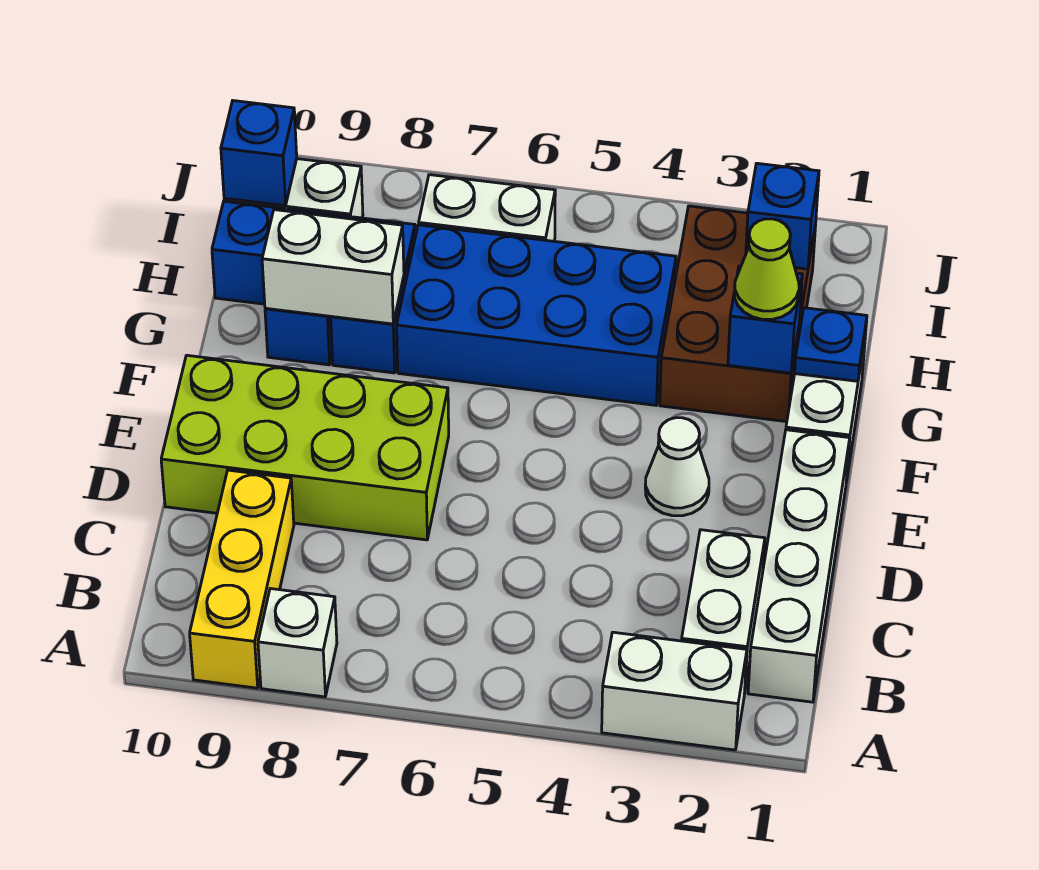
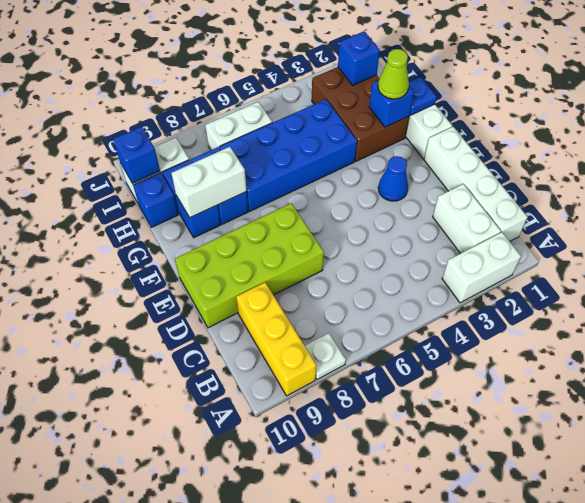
white brick A8 level 1 -> white plate A8 level 1
white cone E3 level 1 -> blue cone E3 level 1

